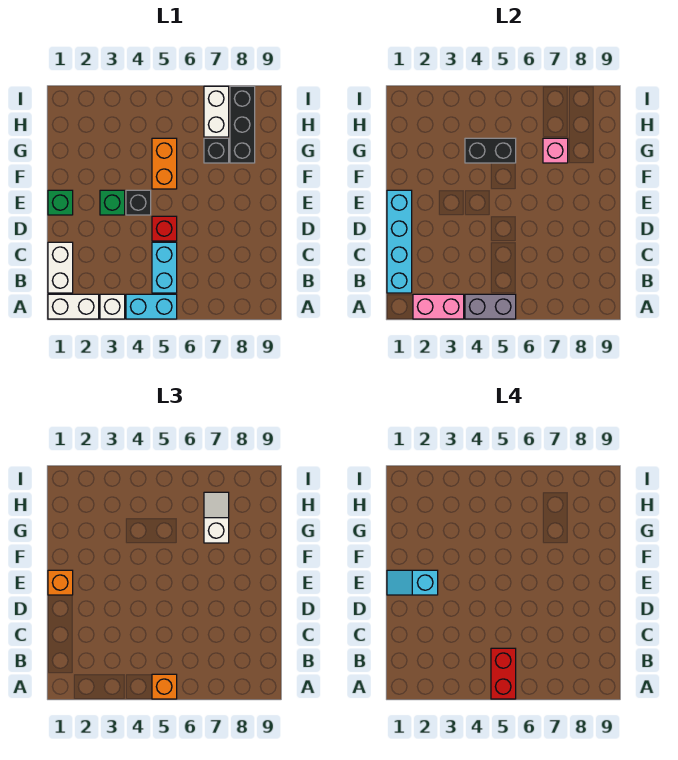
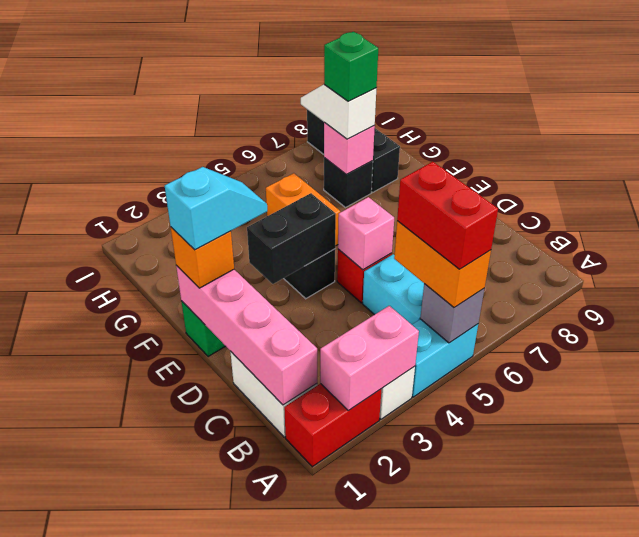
white brick A1:A2 level 1 -> red brick A1:A2 level 1
grey brick A4:A5 level 2 -> grey brick A5 level 2
orange brick A5 level 3 -> orange brick A5:B5 level 3
cyan brick B1:E1 level 2 -> pink brick B1:E1 level 2
none -> pink brick D5 level 2
cyan slope E1:E2 level 4 top 2 -> cyan slope E1:E2 level 4 top 1
green brick E3 level 1 -> green brick G7 level 4
black brick G4:G5 level 2 -> black brick E3:E4 level 2
white brick H7:I7 level 1 -> none

